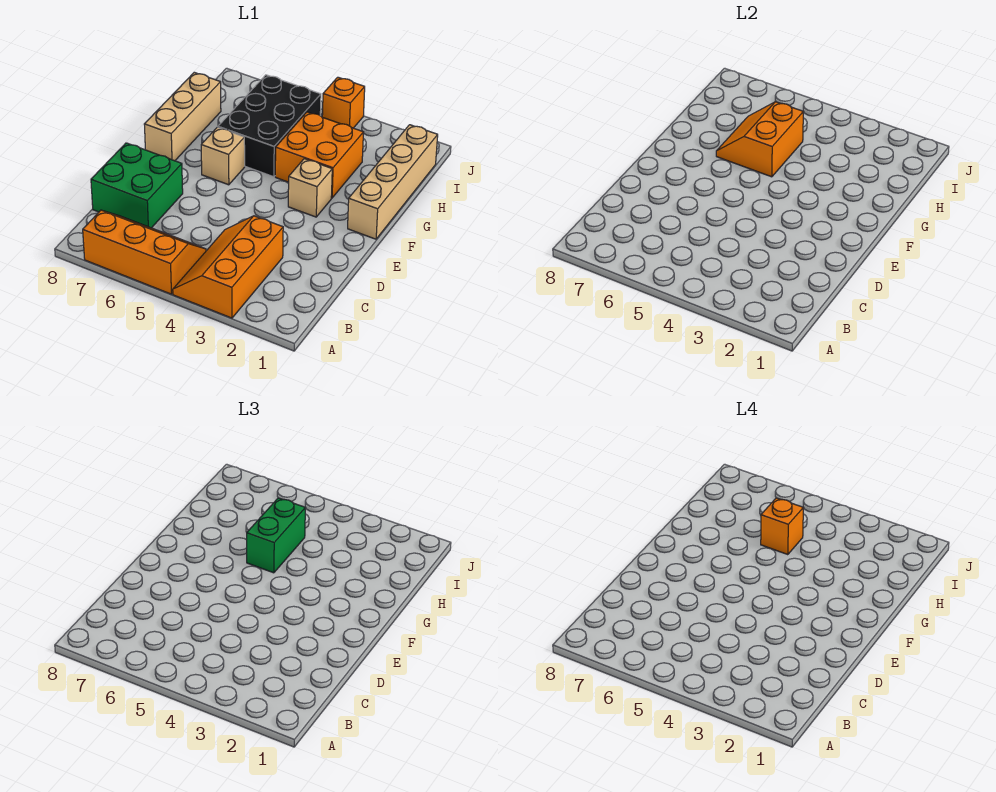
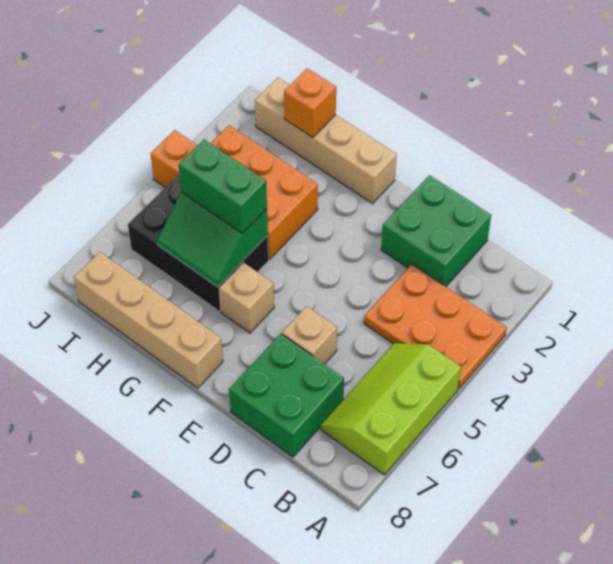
orange slope A3:C4 level 1 top 3 -> orange plate A3:C4 level 1
orange slope A5:B7 level 1 top A -> lime slope A5:B7 level 1 top A
none -> green brick C1:D2 level 1
tan brick F3 level 1 -> tan brick D6 level 1
tan brick F8:H8 level 1 -> tan brick F8:I8 level 1
orange brick G3:H4 level 1 -> orange brick G3:I4 level 1
orange slope G5:H6 level 2 top 5 -> green slope G5:H6 level 2 top 5
orange brick H5 level 4 -> orange brick H1 level 2

